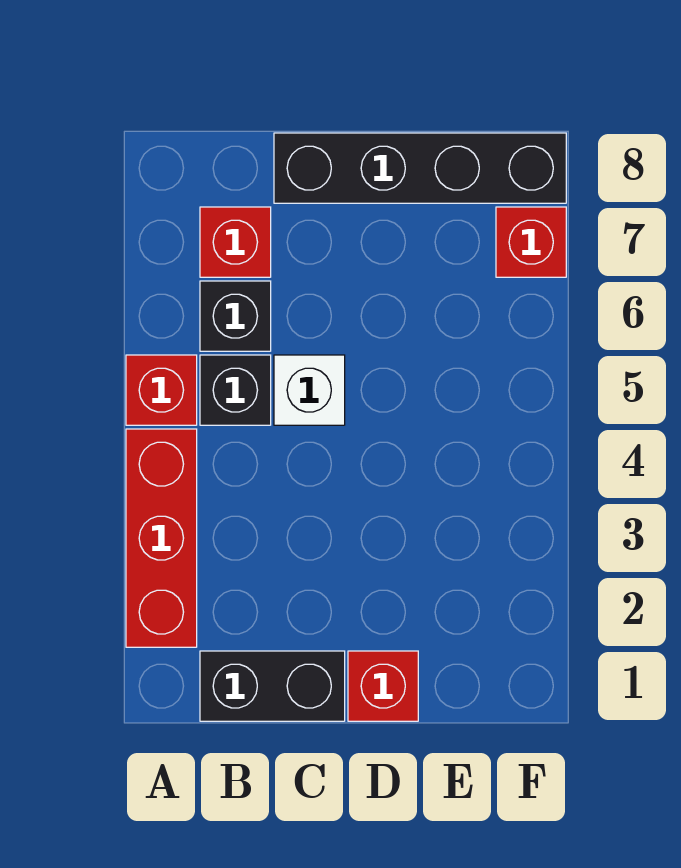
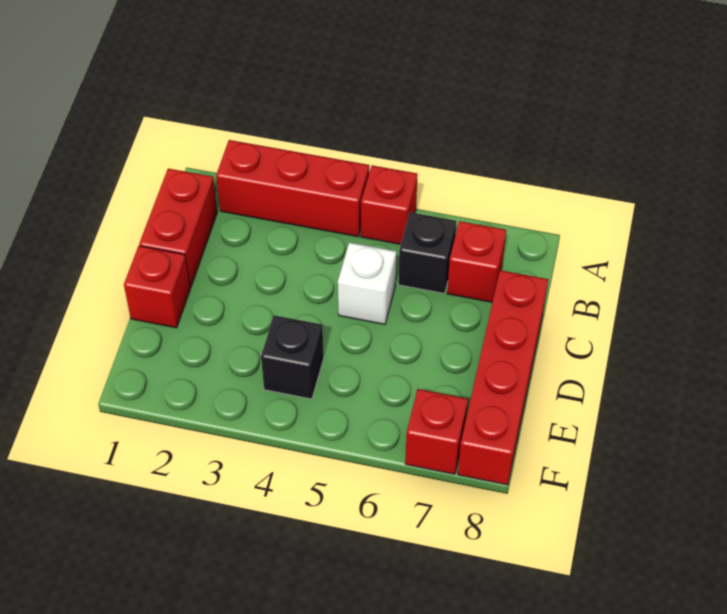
black brick B1:C1 level 1 -> red brick B1:C1 level 1
black brick B5 level 1 -> black brick E4 level 1
black brick C8:F8 level 1 -> red brick C8:F8 level 1

